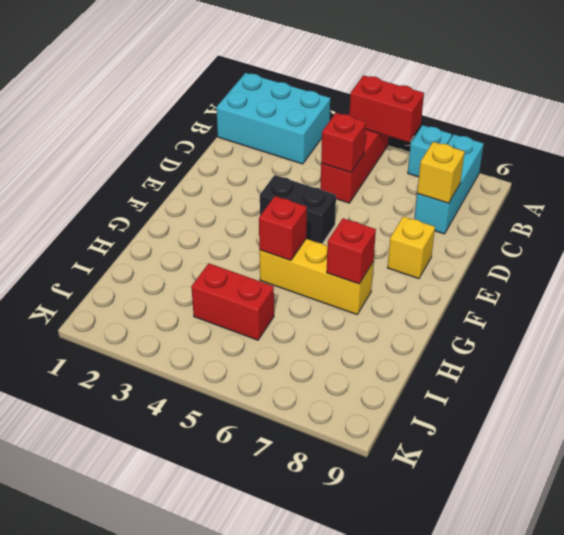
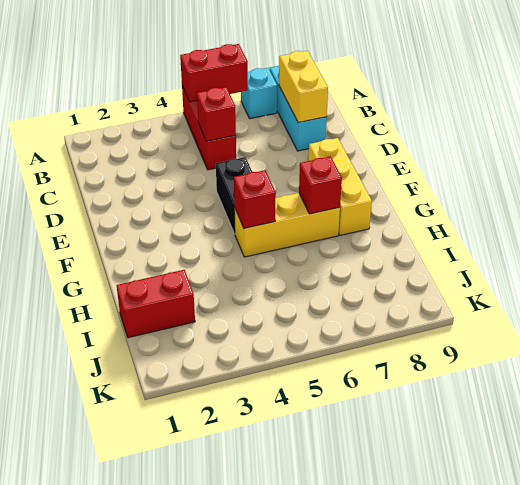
cyan brick A1:B3 level 1 -> none
yellow brick C8 level 2 -> yellow brick B8:C8 level 2
black brick E4:E5 level 1 -> black brick E5:F5 level 1
yellow brick E8 level 1 -> yellow brick E8:G8 level 1
red brick I4:I5 level 1 -> red brick I1:I2 level 1

